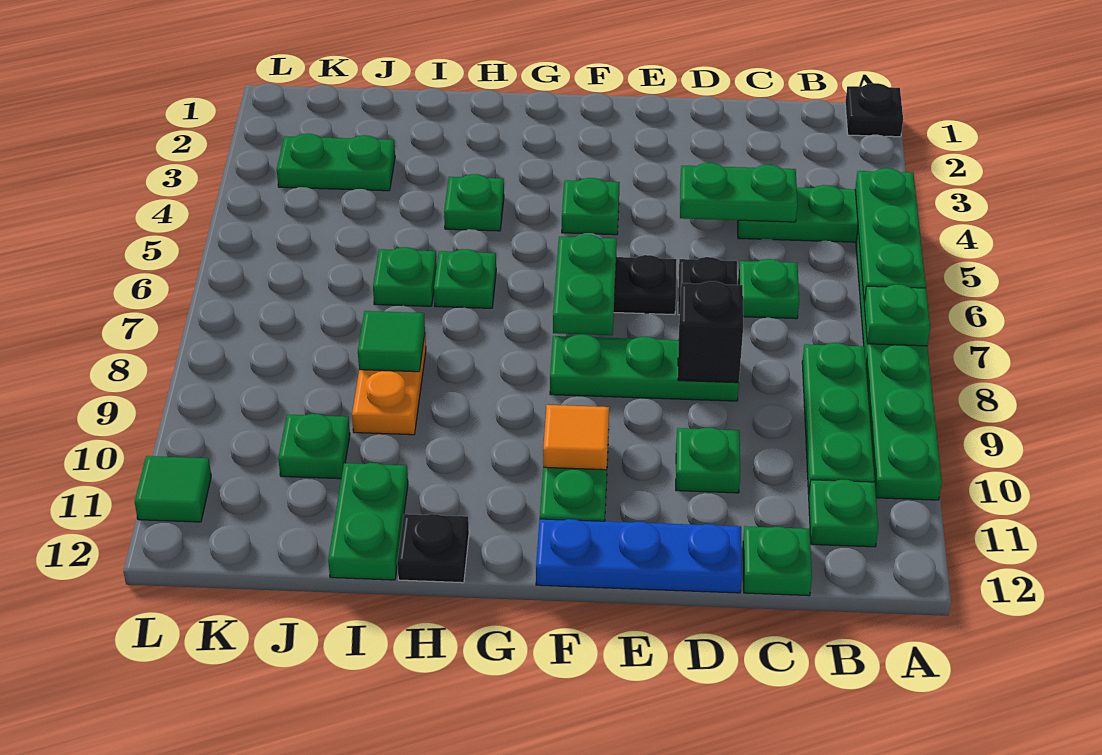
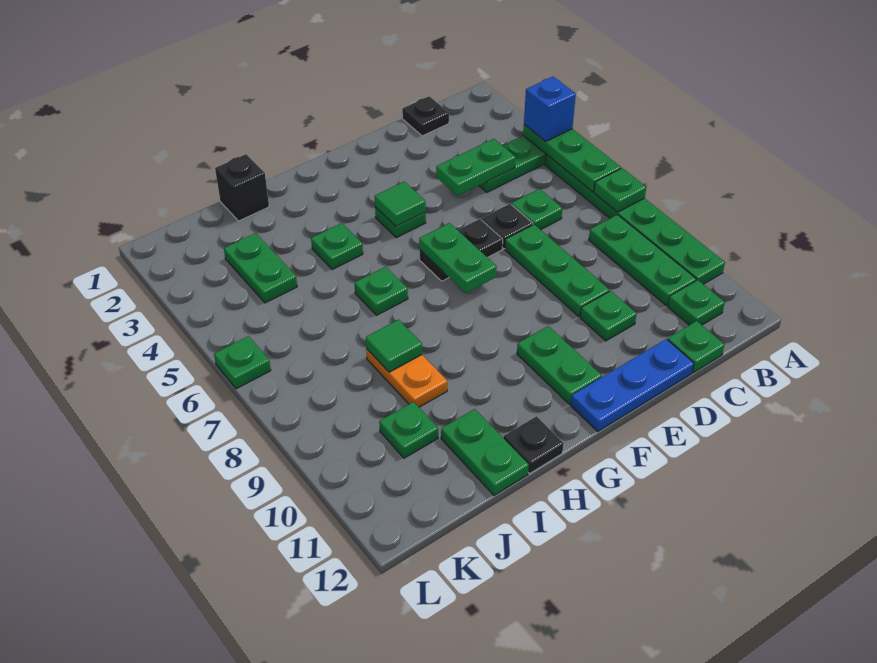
black plate A1 level 1 -> black plate C1 level 1
none -> blue brick A4 level 3
green plate D8:F8 level 1 -> green plate D7:D9 level 1
black brick D8 level 2 -> black brick I1 level 1
orange tile F10 level 2 -> none
green plate I6 level 1 -> green plate L6 level 1
green plate J3:K3 level 1 -> green plate J3:J4 level 1
green tile L11 level 1 -> green tile F4 level 2

